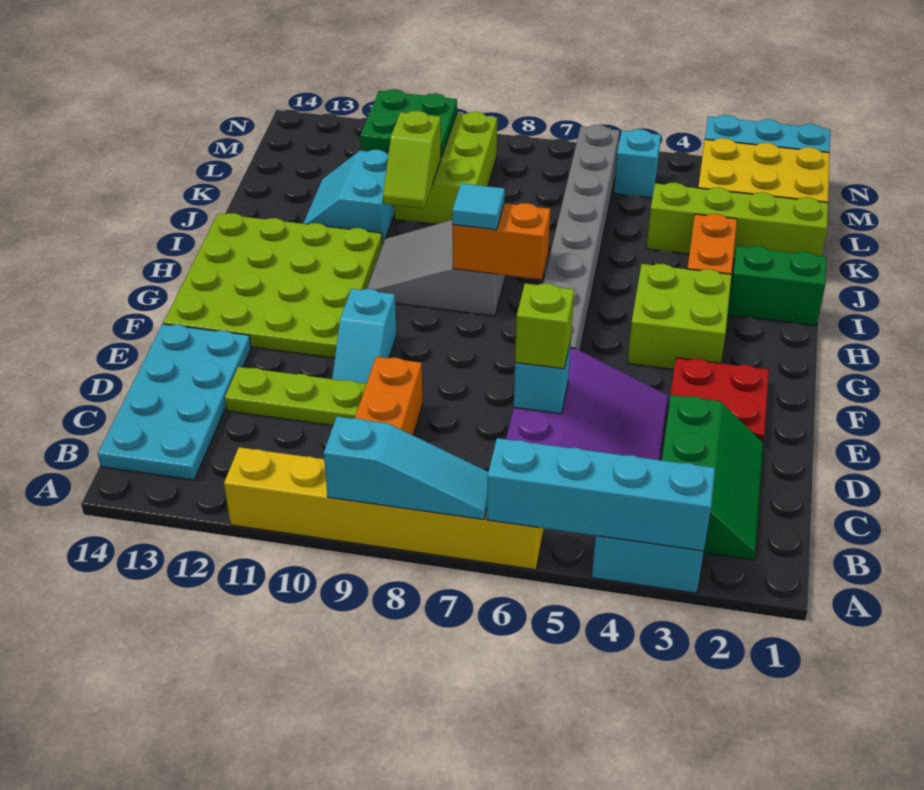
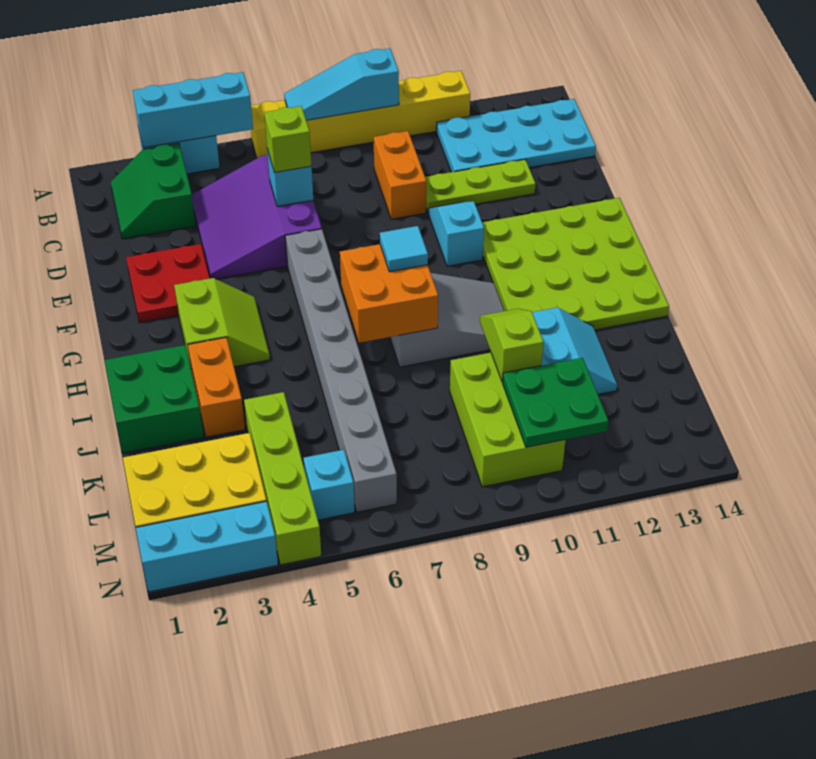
cyan brick A3:A6 level 2 -> cyan brick A3:A5 level 2
green slope B2:D3 level 1 top 3 -> green slope B2:C3 level 1 top 3
cyan plate B13:E14 level 1 -> cyan plate B11:C14 level 1
lime brick G3:H4 level 1 -> lime slope G3:H4 level 1 top 3
orange brick H7:H8 level 2 -> orange brick H7:I8 level 2
green brick I1:I2 level 1 -> green brick I1:J2 level 1
lime brick K1:K4 level 1 -> lime brick K4:N4 level 1

